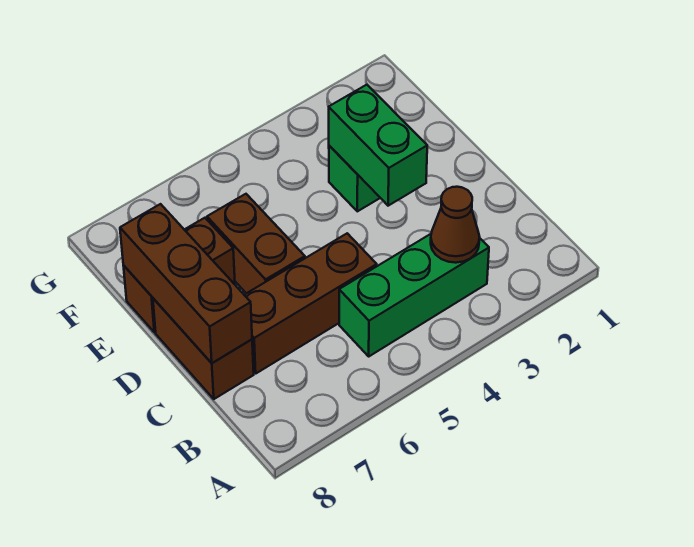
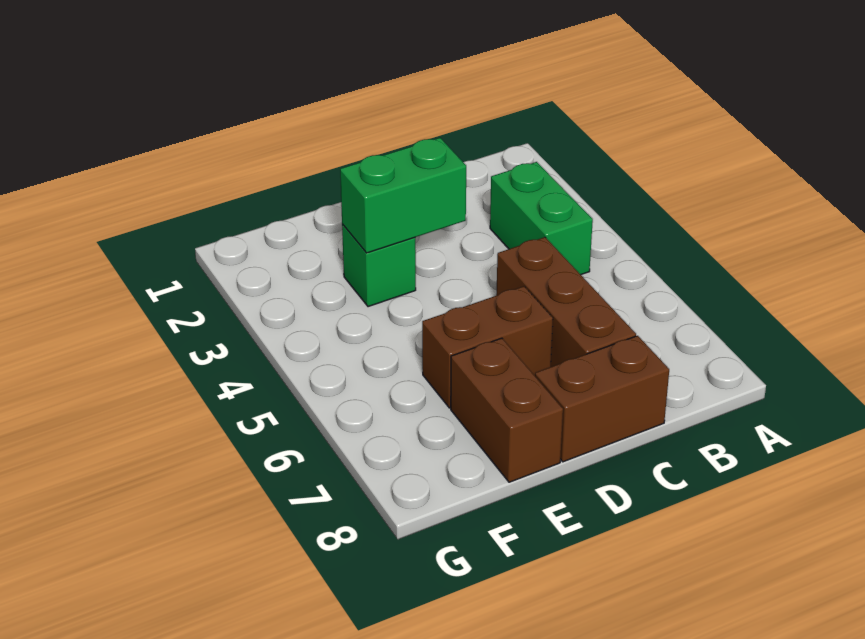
green brick B3:B5 level 1 -> green brick B3:B4 level 1
brown cone B3 level 2 -> none
brown brick C8:E8 level 2 -> none

